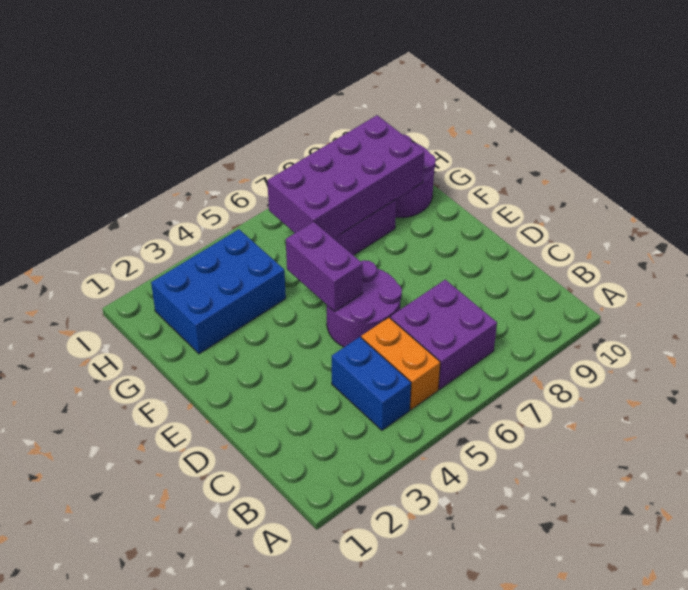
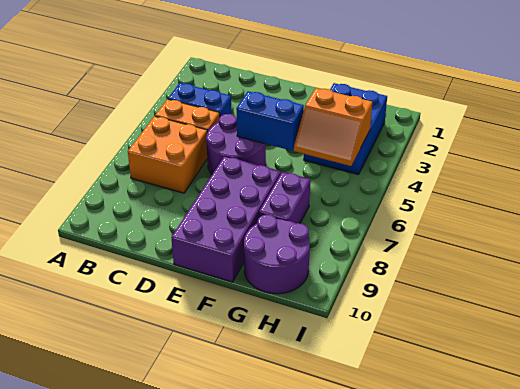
purple brick B6:C7 level 1 -> orange brick B6:C7 level 1
purple brick E5:F5 level 2 -> blue brick E5:F5 level 2
none -> orange slope G4:H5 level 2 top 4
purple brick G6:H9 level 2 -> purple brick E7:F10 level 1

